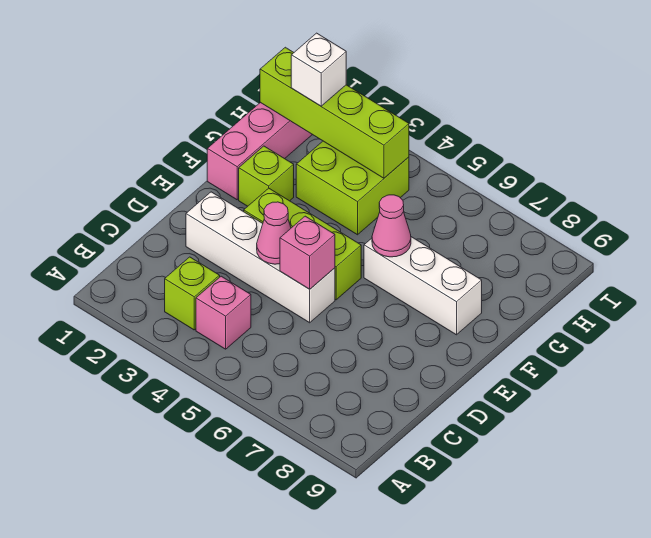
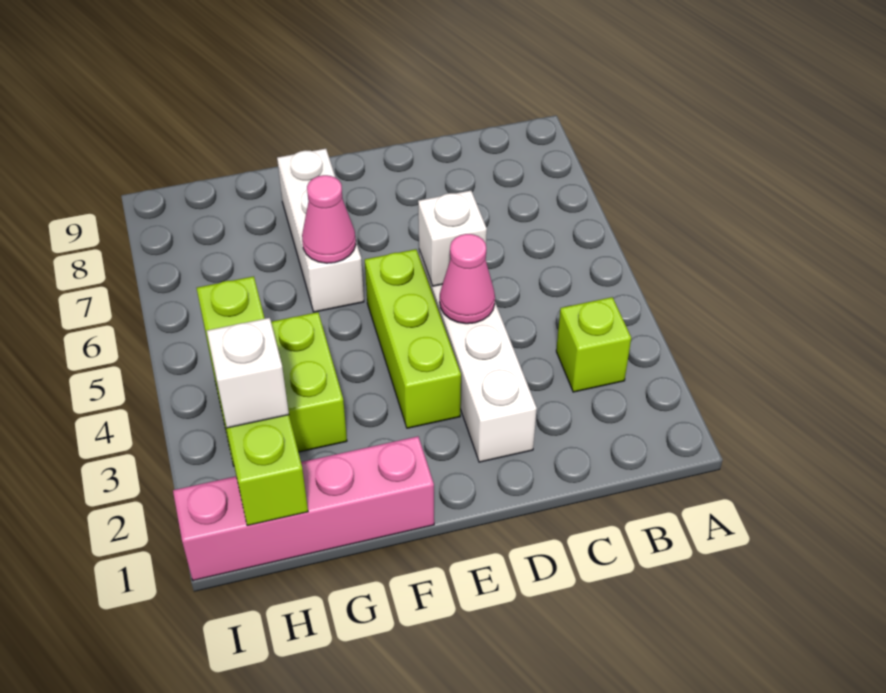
pink brick B4 level 1 -> none
pink brick D5 level 2 -> white brick D5 level 2
lime brick F2 level 1 -> none

